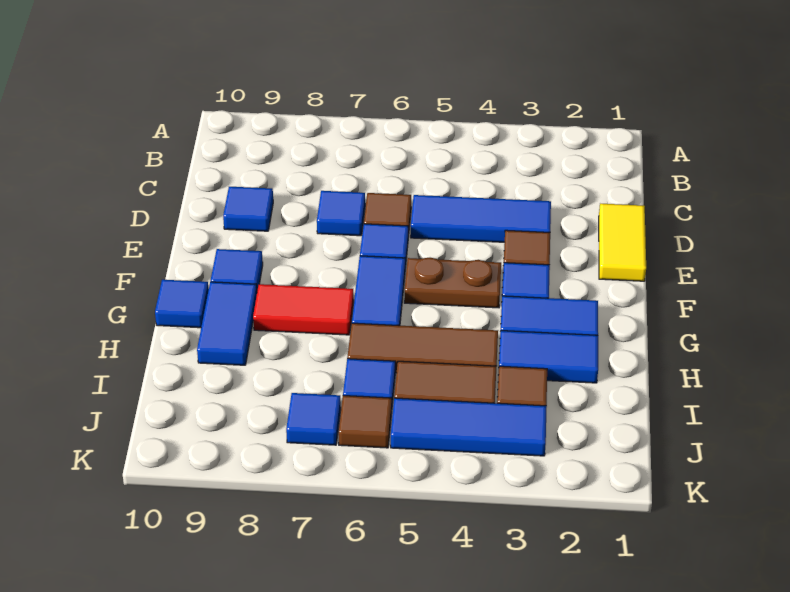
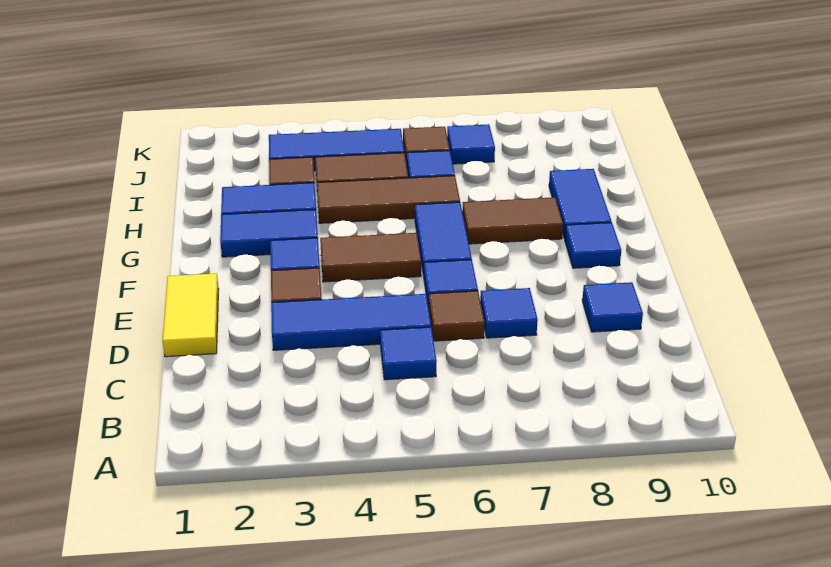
brown plate F4:F5 level 1 -> brown tile F4:F5 level 1
red tile G7:G8 level 1 -> brown tile G7:G8 level 1
blue tile G10 level 1 -> blue tile C5 level 1

